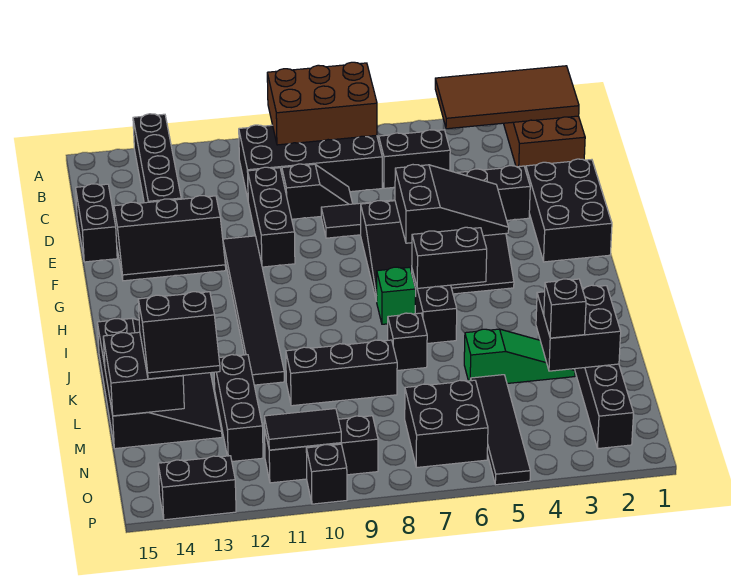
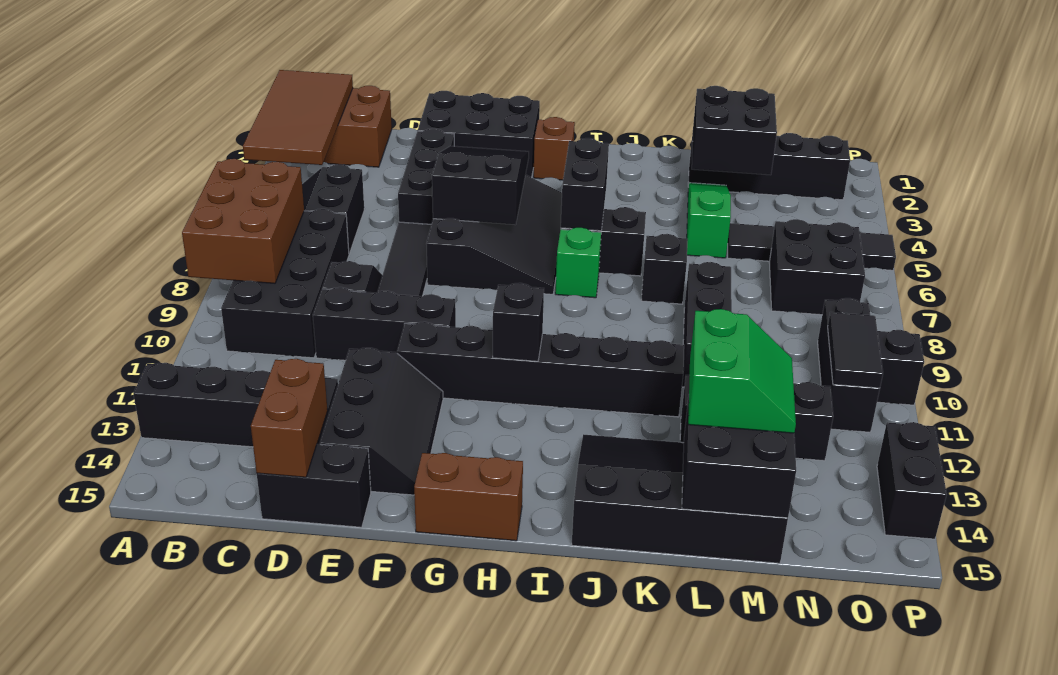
none -> brown brick D14:D15 level 2
black tile F11:K11 level 1 -> black brick F11:K11 level 1
none -> brown brick G15:H15 level 1
none -> brown brick H2 level 1
black slope L13:M14 level 3 top L -> green slope L13:M14 level 3 top L
black brick M3 level 3 -> black brick H11 level 2

